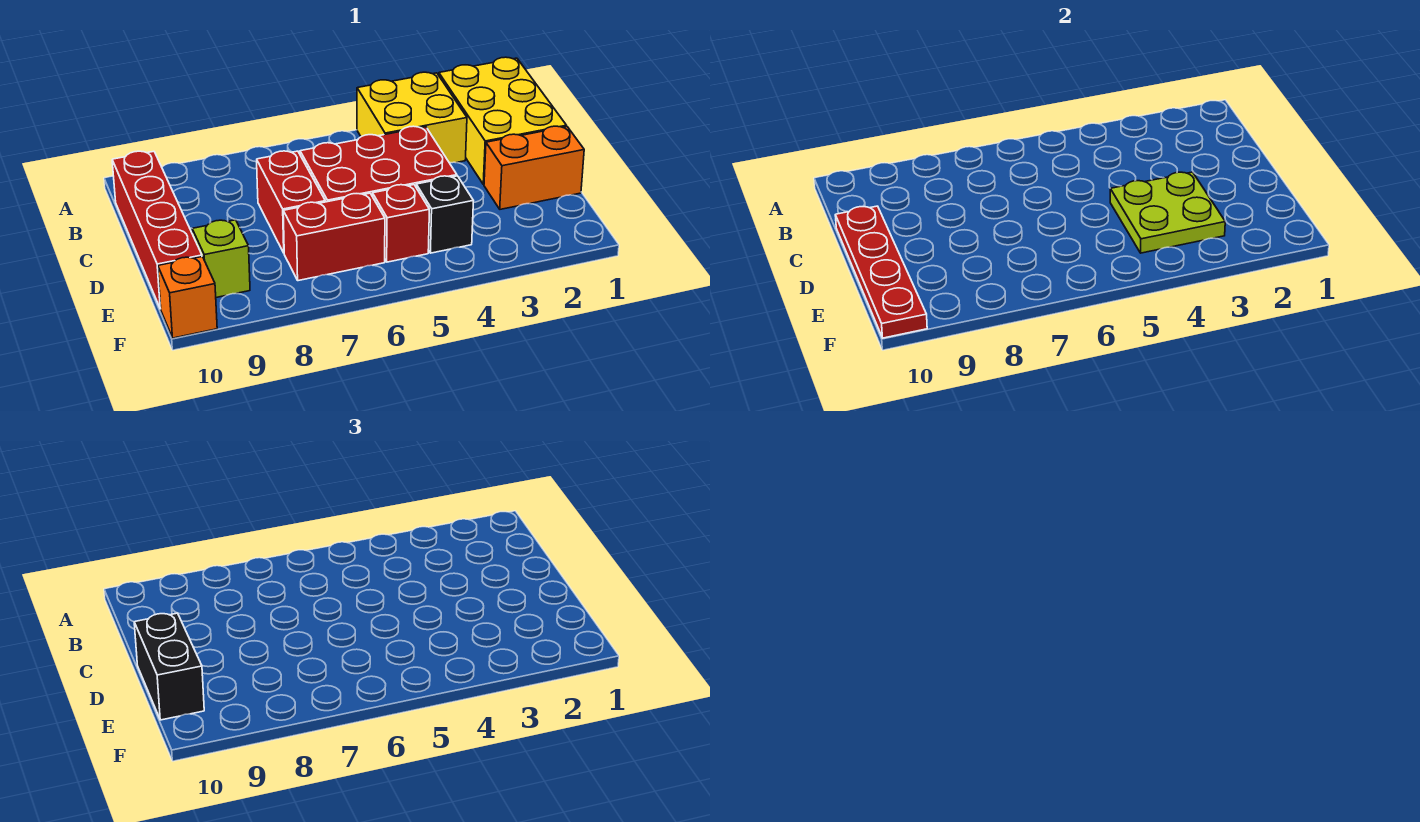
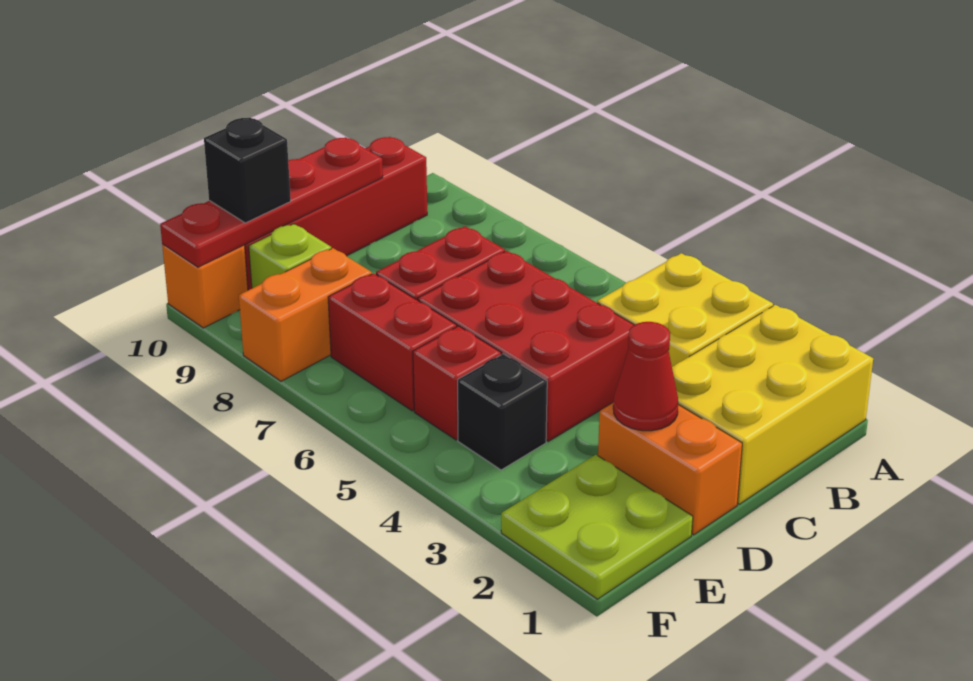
none -> red cone D2 level 2
lime plate D3:E4 level 2 -> lime plate E1:F2 level 1
black brick D10:E10 level 3 -> black brick E10 level 3
none -> orange brick E8:F8 level 1

